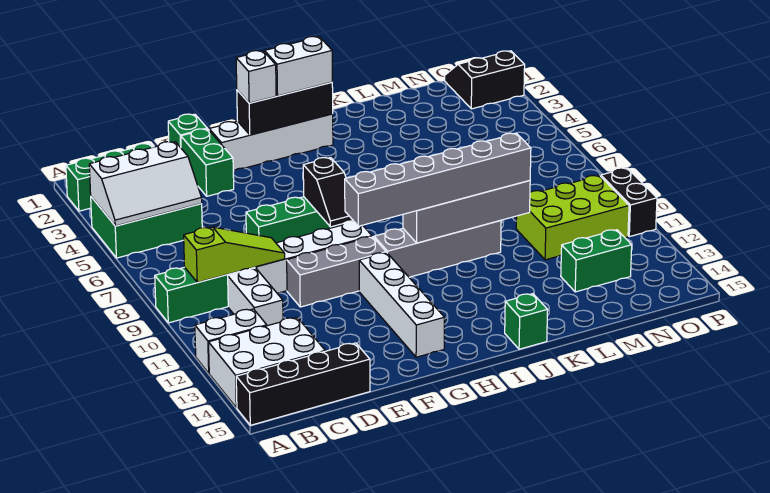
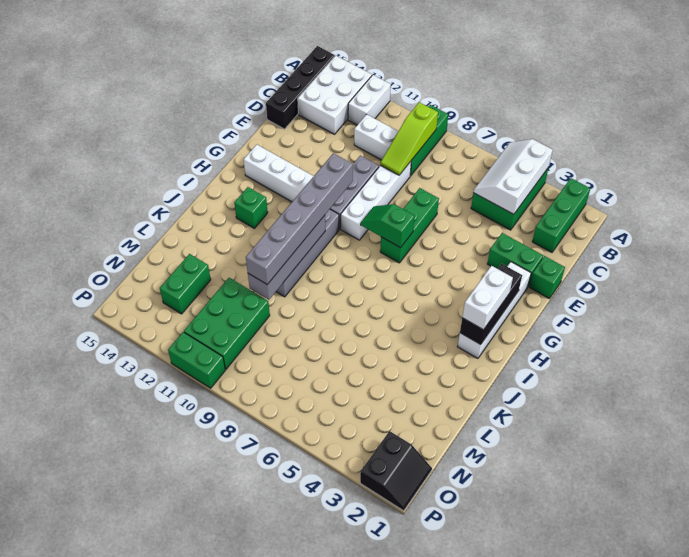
white brick G2 level 3 -> none
black slope G7:G8 level 2 top 7 -> green slope G7:G8 level 2 top 7
green brick J15 level 1 -> green brick I13 level 1
lime brick M10:O11 level 1 -> green brick M10:O11 level 1
black brick P10:P11 level 1 -> green brick P10:P11 level 1

